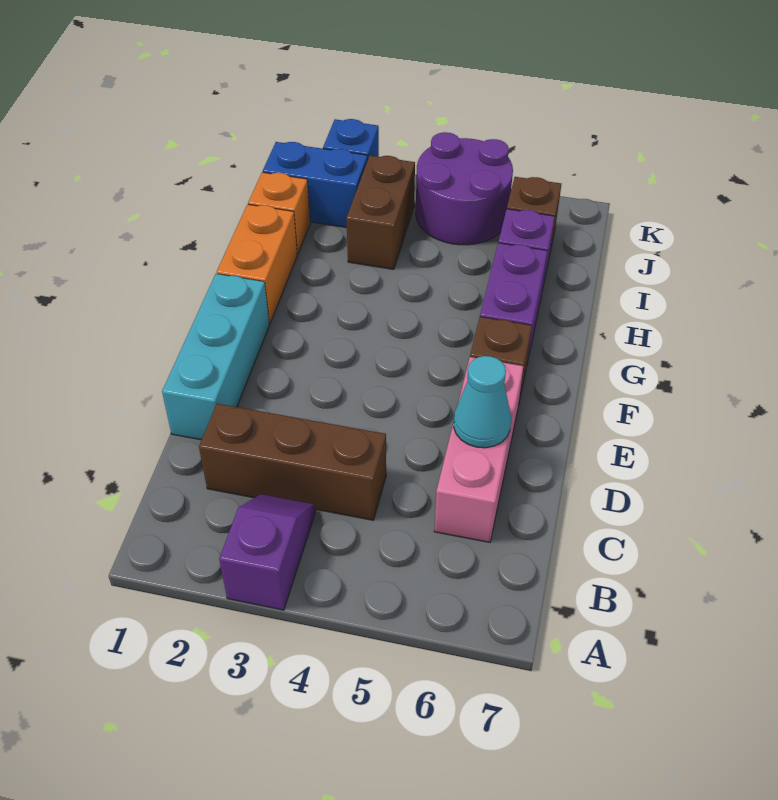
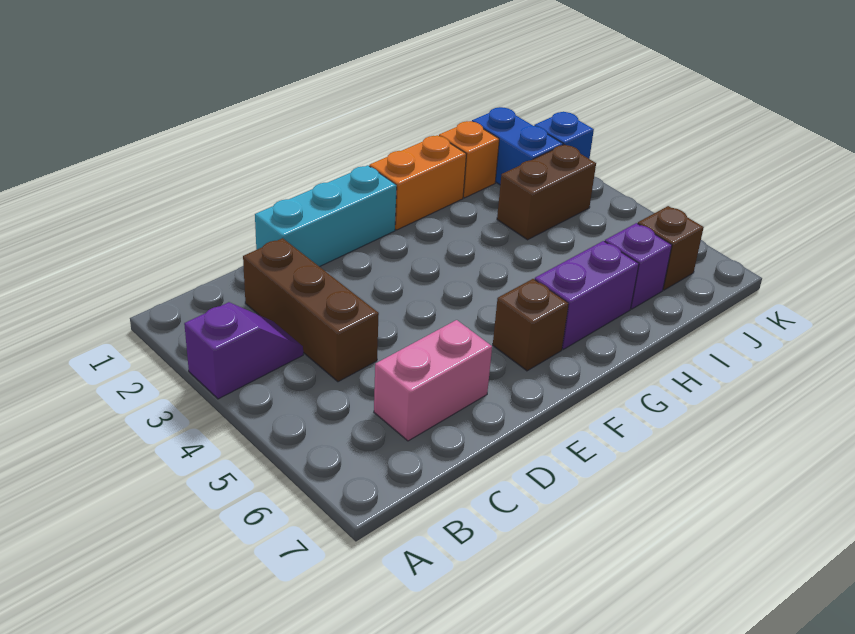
pink brick C6:E6 level 1 -> pink brick C6:D6 level 1
cyan cone D6 level 2 -> none
purple round brick J4:K5 level 1 -> none

